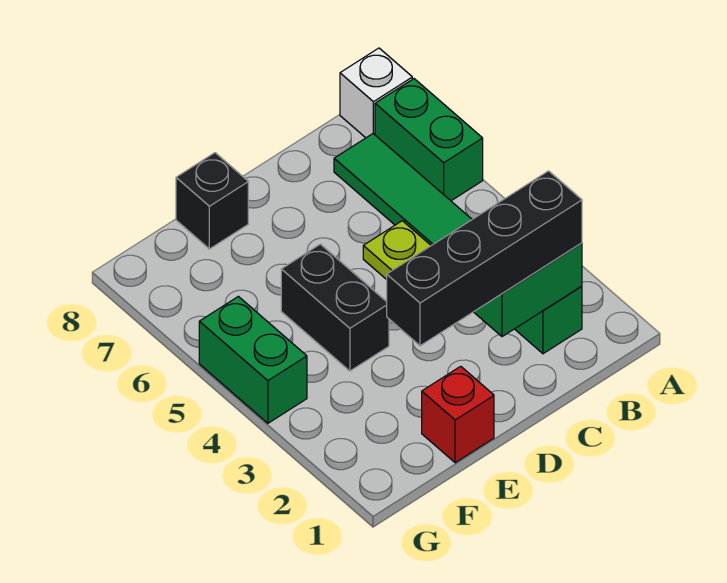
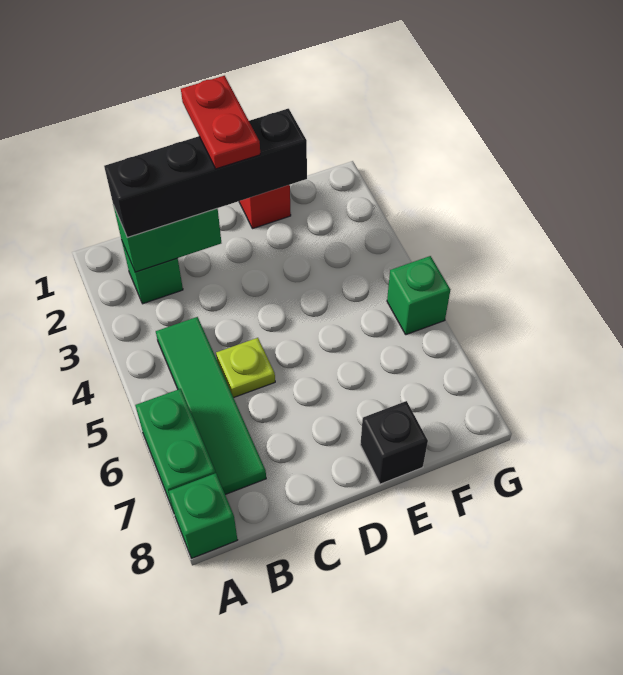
white brick A8 level 1 -> green brick A8 level 1
none -> red plate D1:D2 level 4
black brick E4:E5 level 1 -> none
green brick G4:G5 level 1 -> green brick G5 level 1

